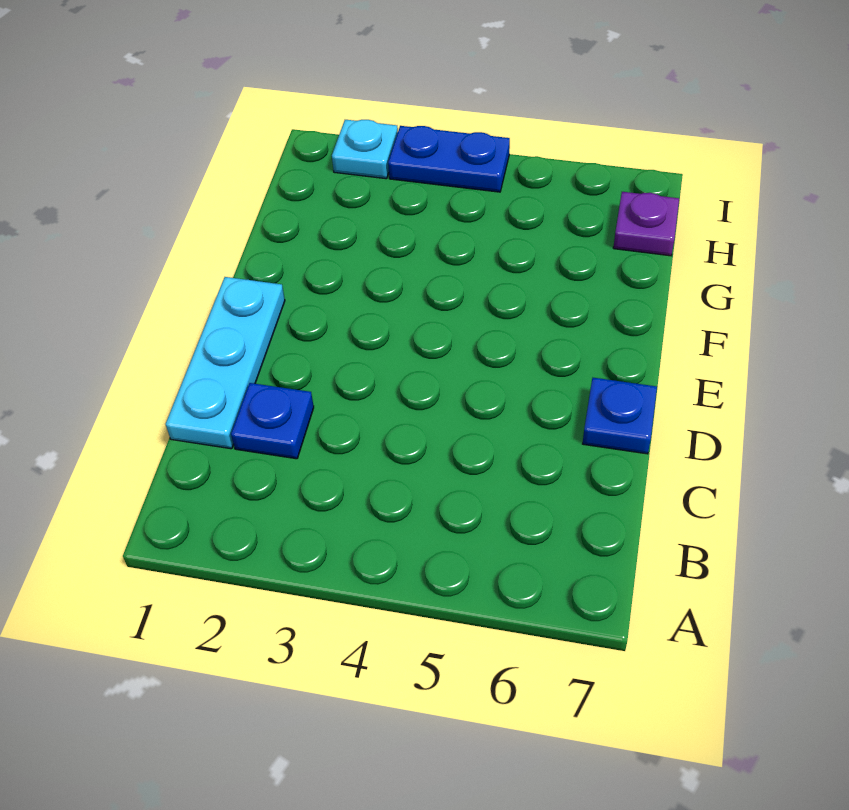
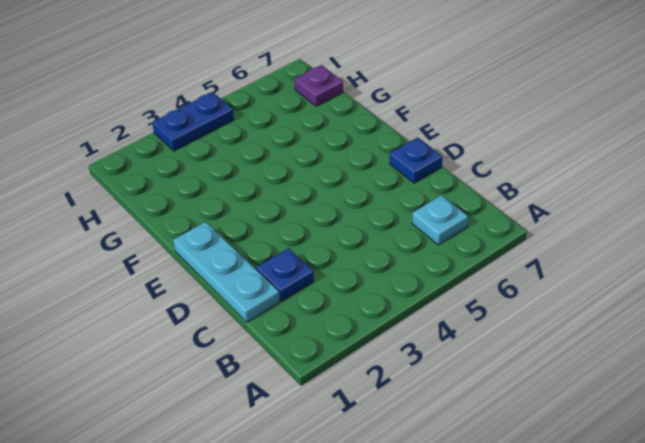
cyan plate I2 level 1 -> cyan plate B6 level 1

